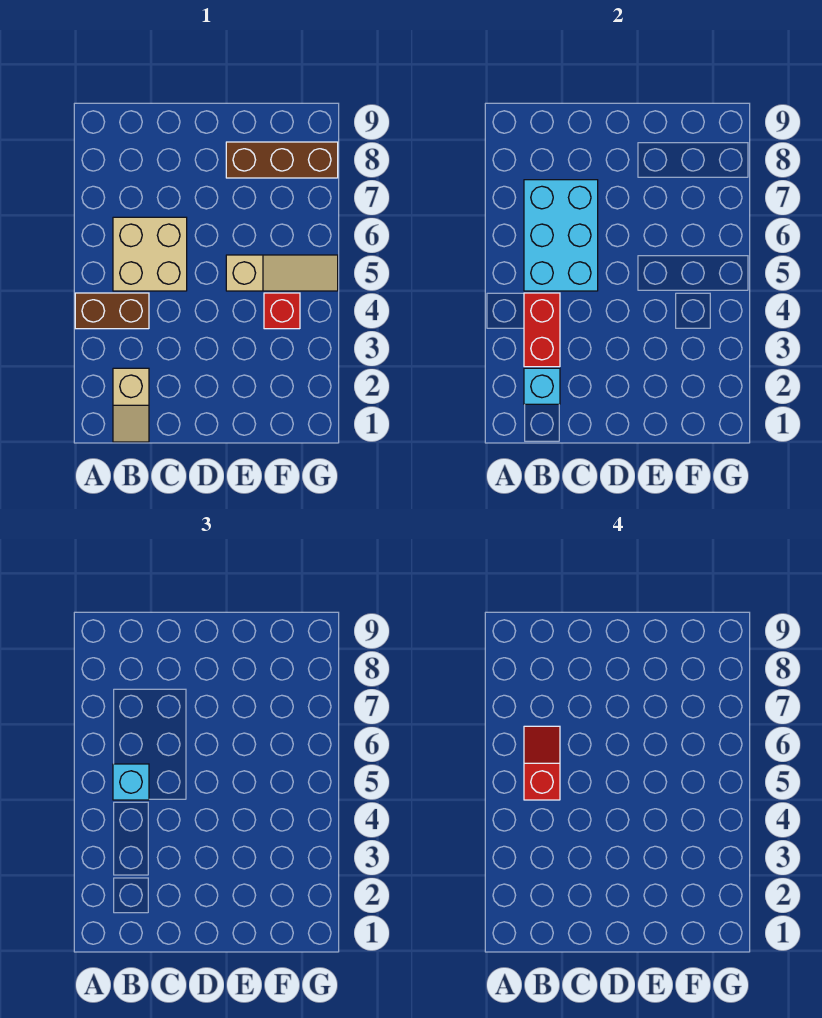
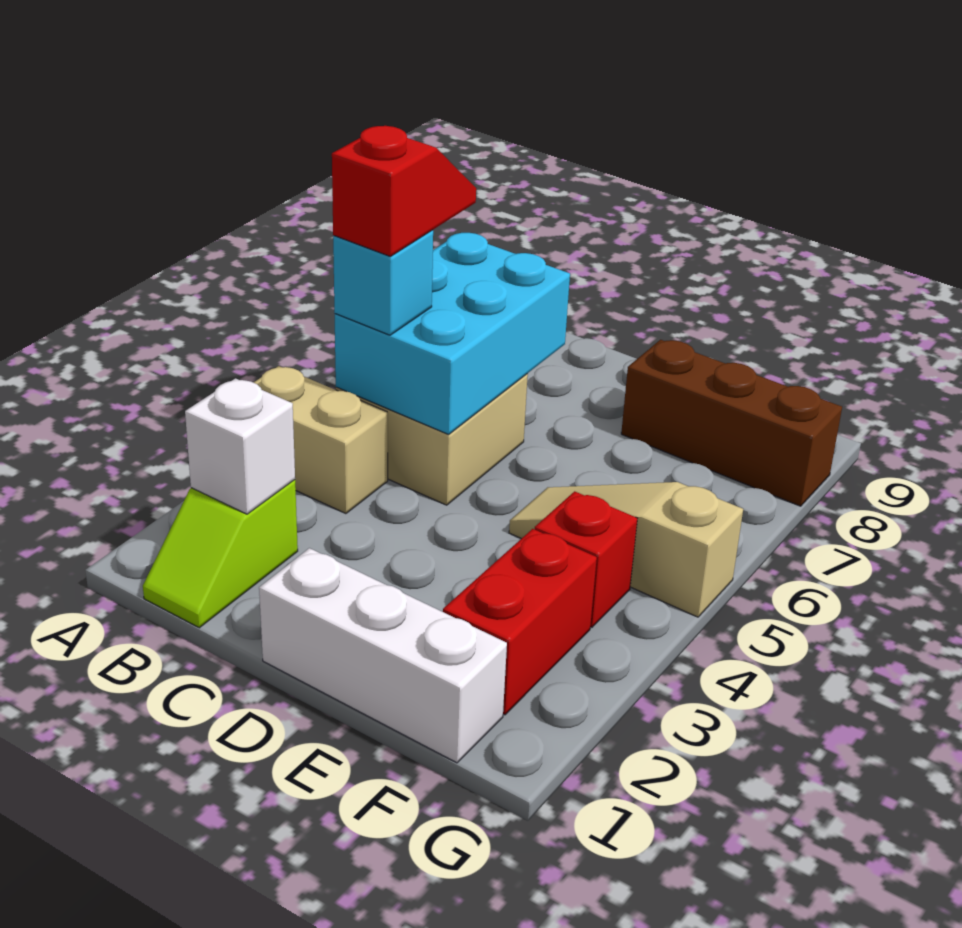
brown brick A4:B4 level 1 -> tan brick A4:B4 level 1
tan slope B1:B2 level 1 top 2 -> lime slope B1:B2 level 1 top 2
cyan brick B2 level 2 -> white brick B2 level 2
red brick B3:B4 level 2 -> red brick F2:F3 level 1
none -> white brick D1:F1 level 1
tan slope E5:G5 level 1 top E -> tan slope E5:G5 level 1 top G

